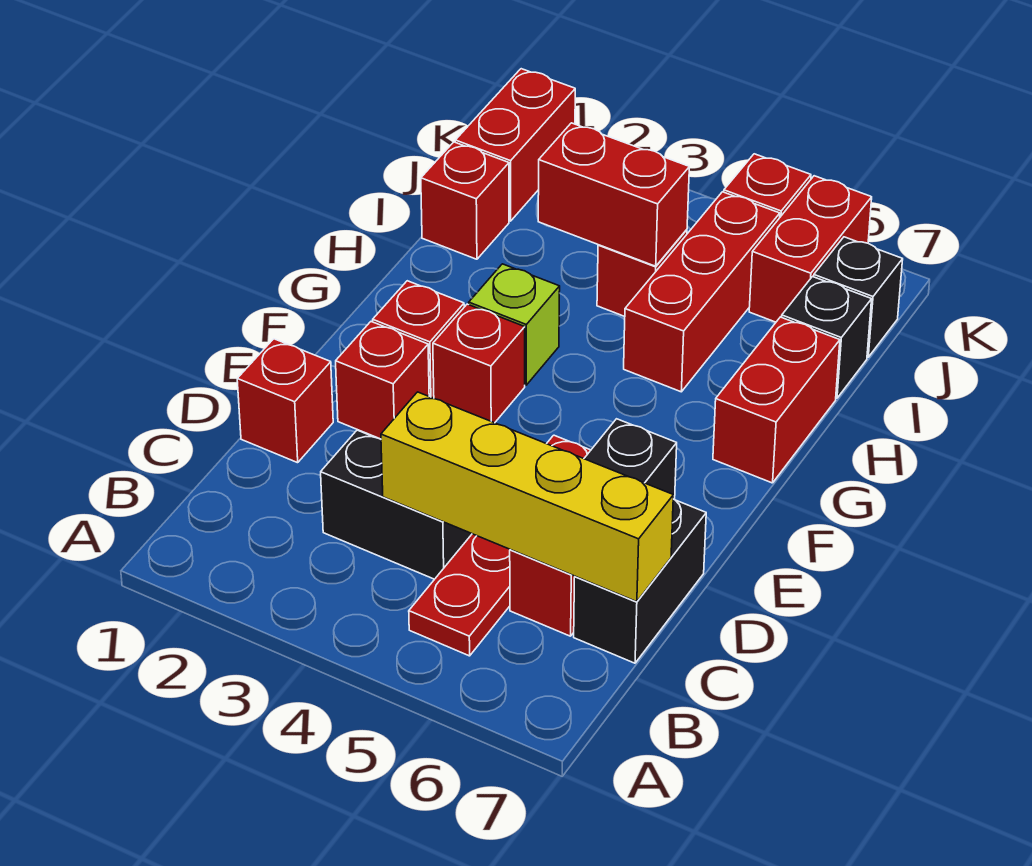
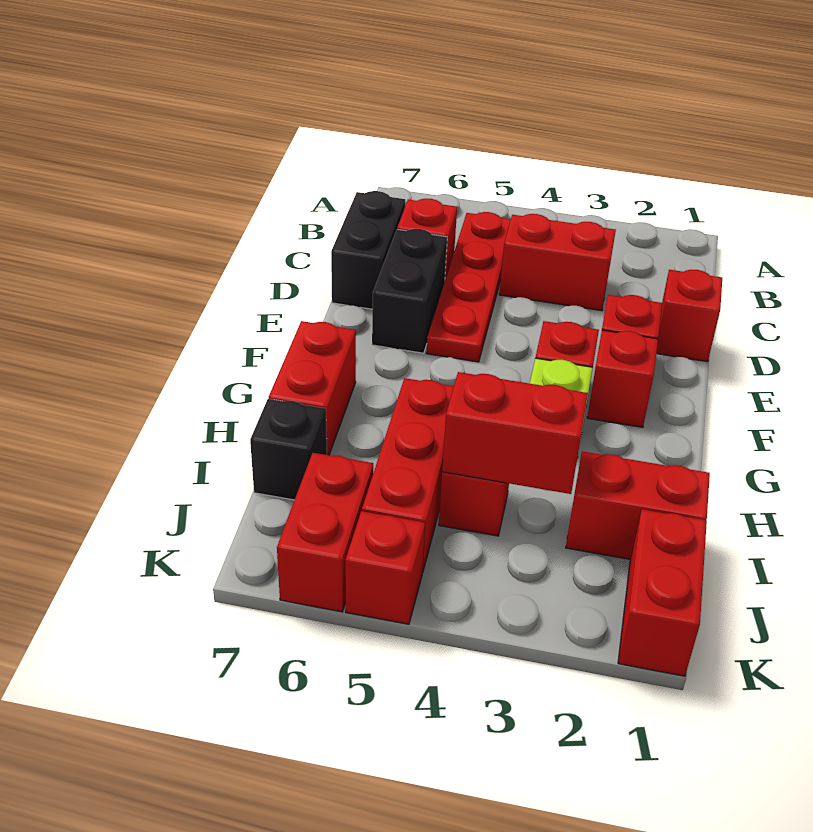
black brick C3:C4 level 1 -> red brick C3:C4 level 1
yellow brick C4:C7 level 2 -> none
red brick I1 level 1 -> red brick I1:I2 level 1
black brick J7 level 1 -> none

